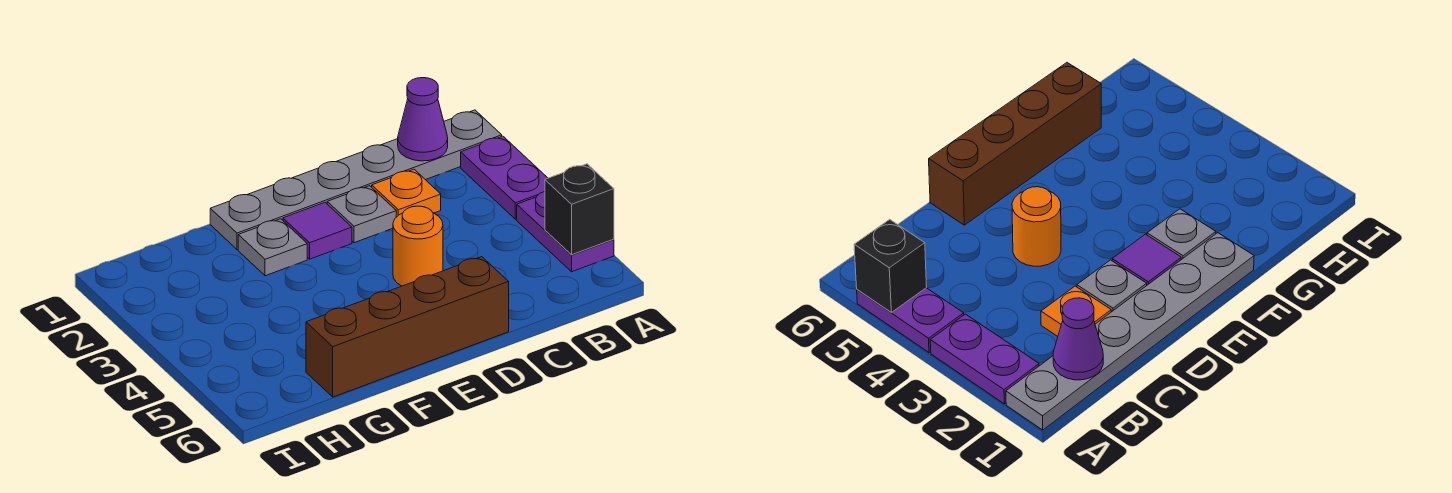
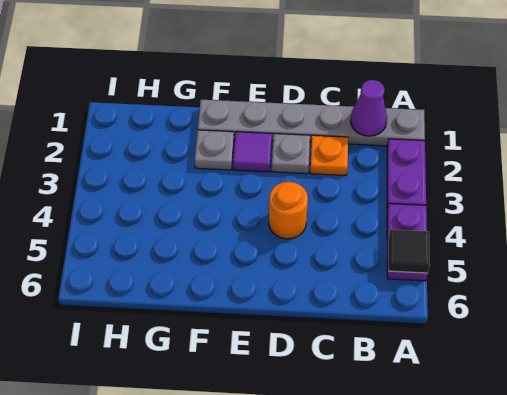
black brick A5 level 2 -> black tile A5 level 2
brown brick D6:G6 level 1 -> none

